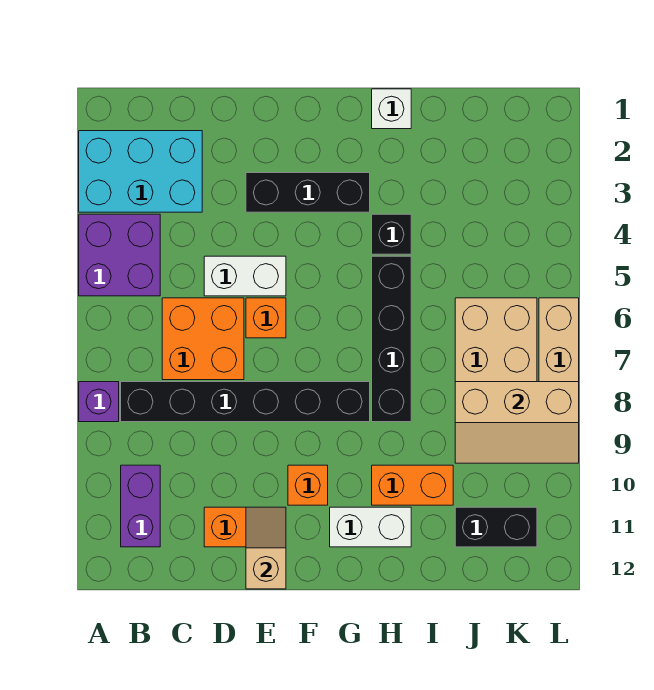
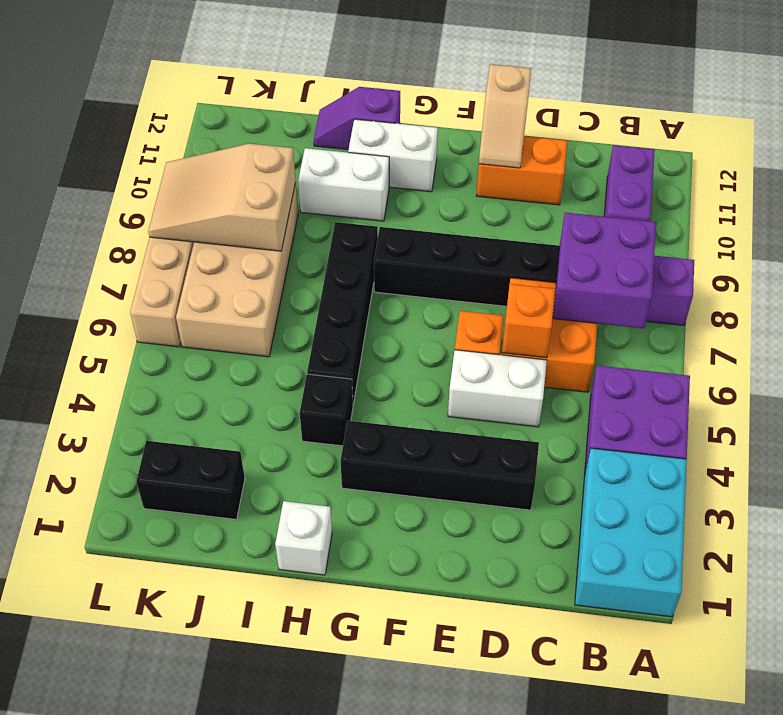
cyan brick A2:C3 level 1 -> cyan brick A1:B3 level 1
none -> purple brick B7:C8 level 2
black brick E3:G3 level 1 -> black brick D3:G3 level 1
orange brick F10 level 1 -> orange brick D6 level 2
orange brick H10:I10 level 1 -> white brick H10:I10 level 1
none -> purple slope H12:I12 level 1 top H
tan slope J8:L9 level 2 top 8 -> tan slope J8:L9 level 2 top J
black brick J11:K11 level 1 -> black brick J2:K2 level 1

